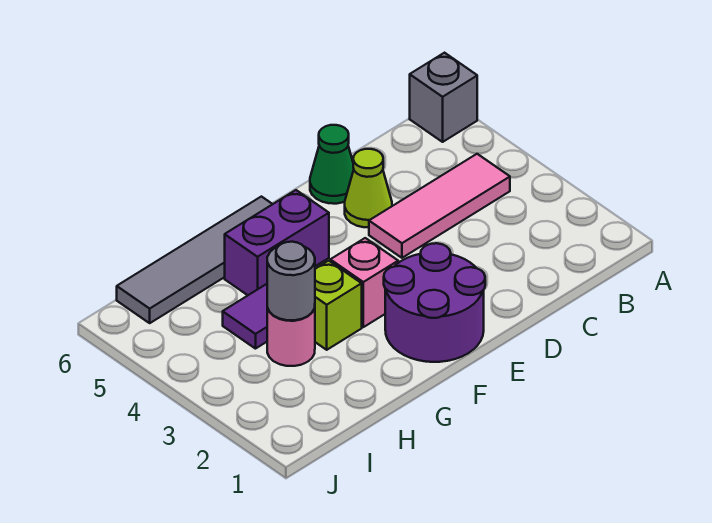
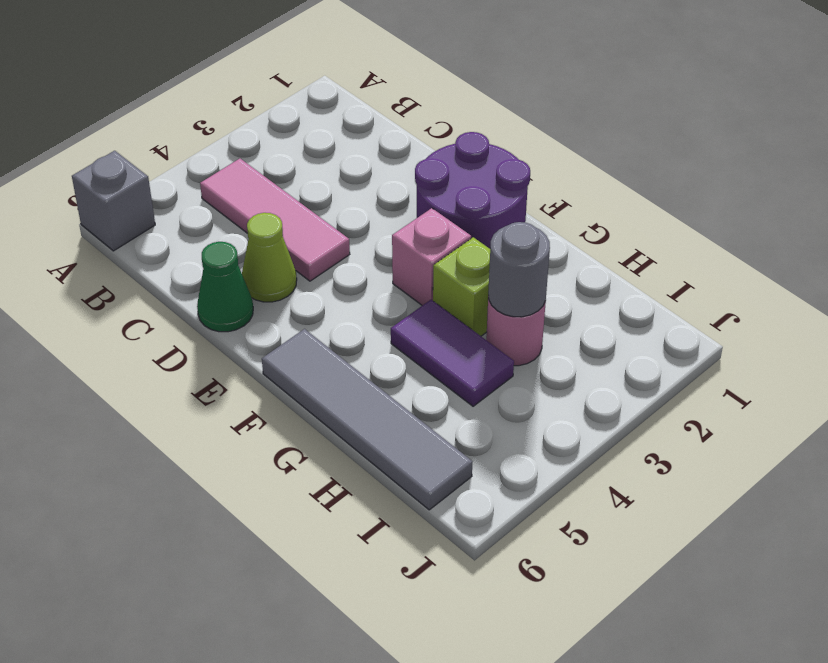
purple brick F5:G5 level 1 -> none

